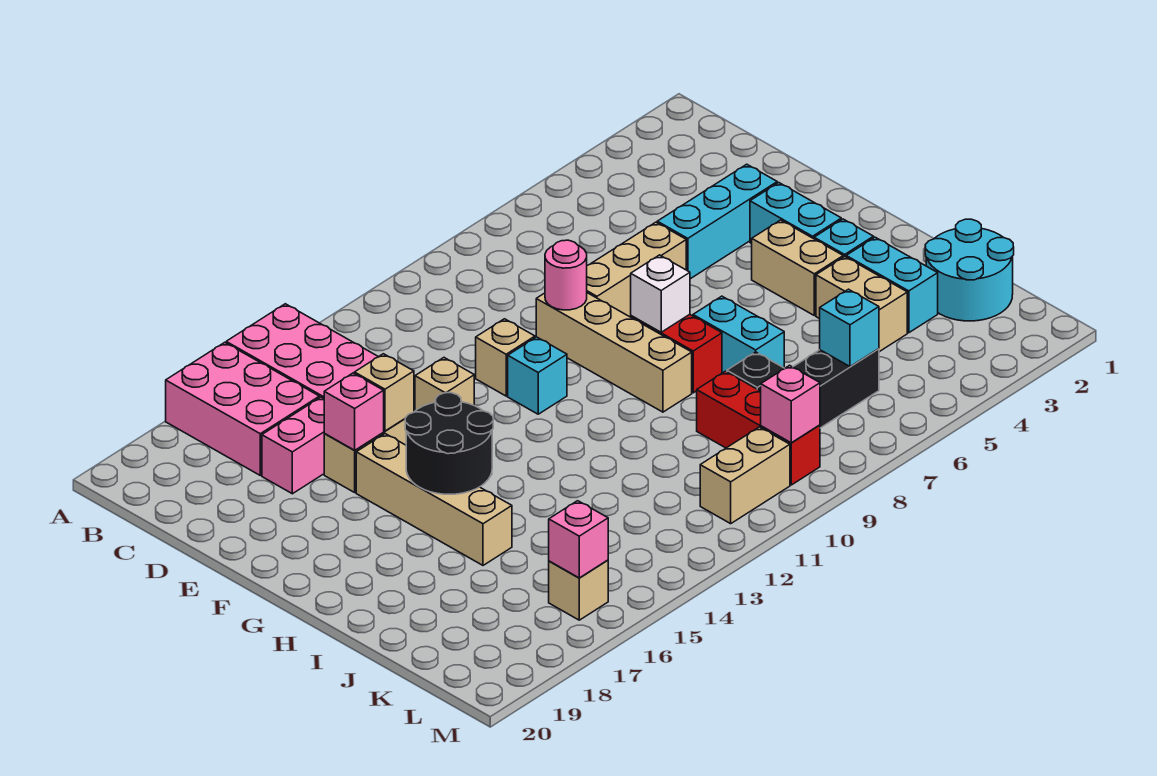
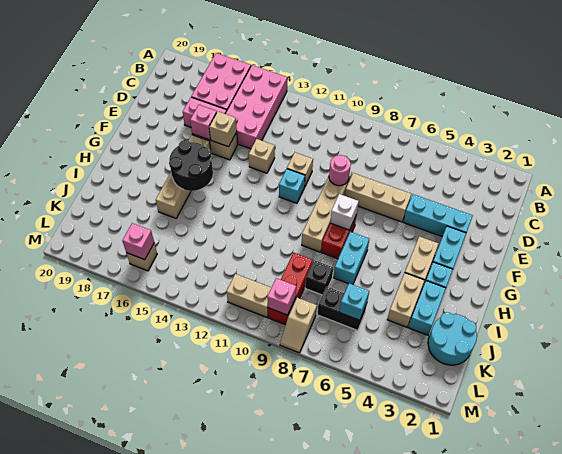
none -> tan slope L8:M8 level 1 top L

